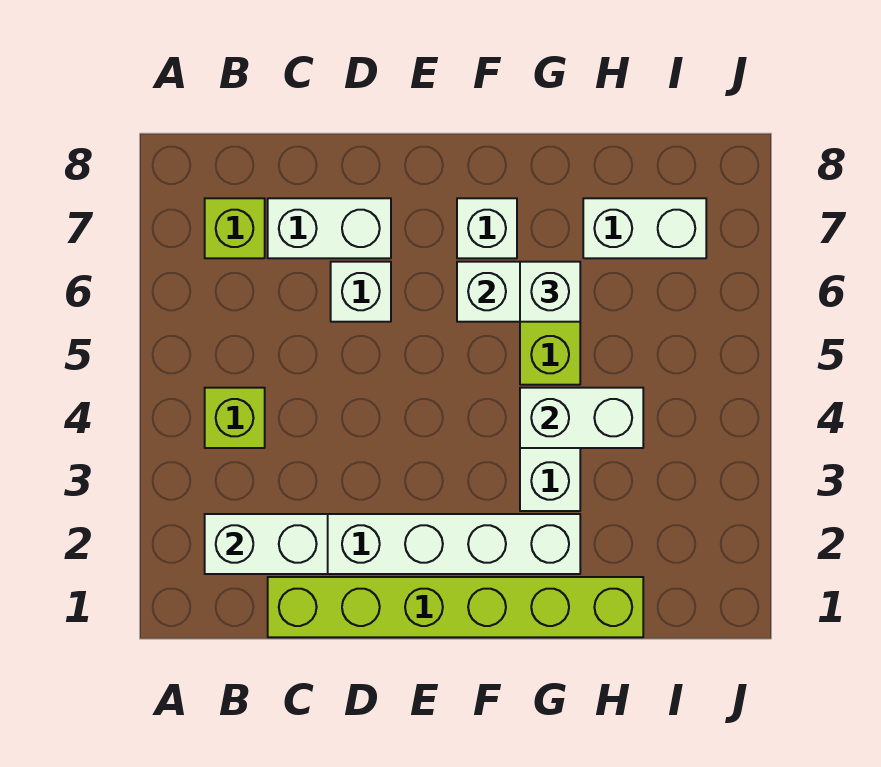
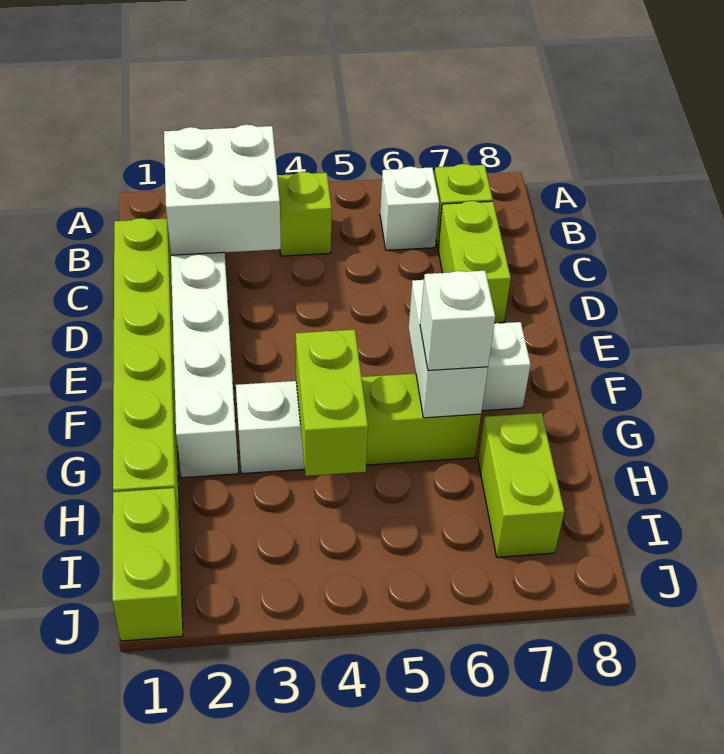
white brick B2:C2 level 2 -> white brick B2:C3 level 2
white brick C7:D7 level 1 -> lime brick C7:D7 level 1
white brick D6 level 1 -> white brick B6 level 1
white brick G4:H4 level 2 -> lime brick G4:H4 level 2
white brick H7:I7 level 1 -> lime brick H7:I7 level 1
none -> lime brick I1:J1 level 1

